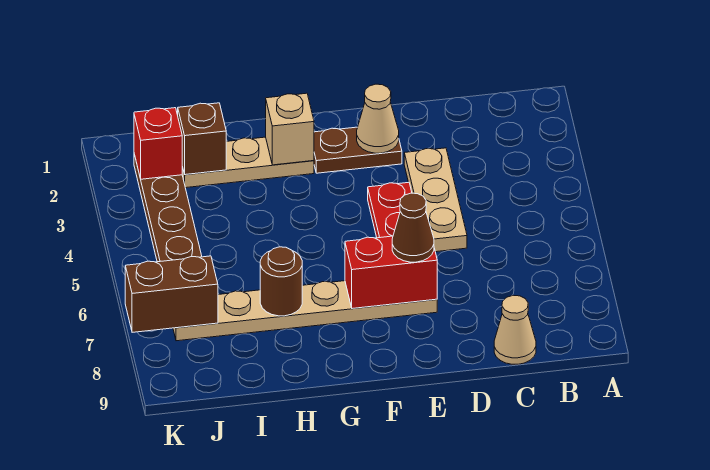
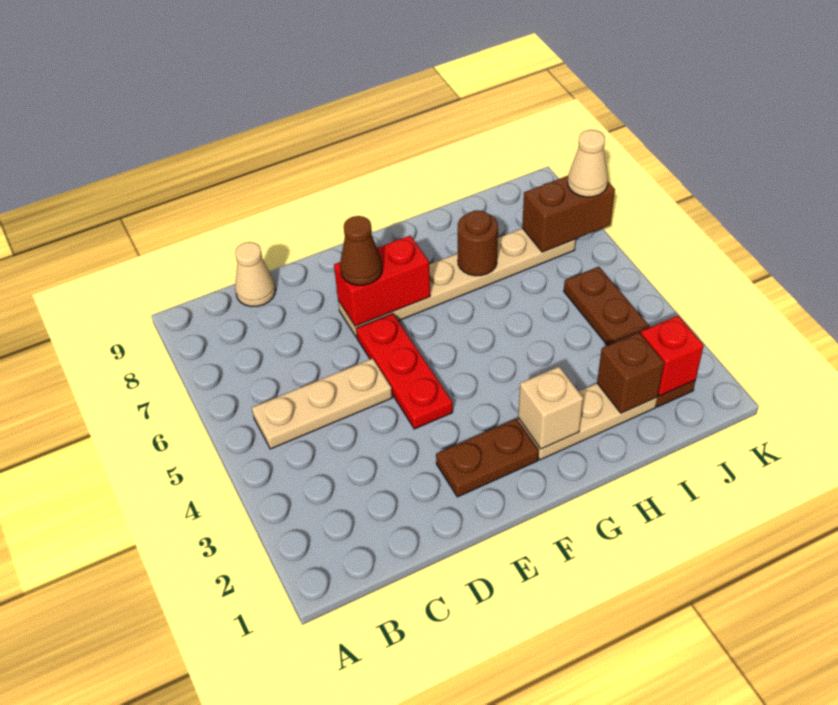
tan plate D3:D5 level 1 -> tan plate B5:D5 level 1
tan cone E2 level 2 -> tan cone K7 level 3

